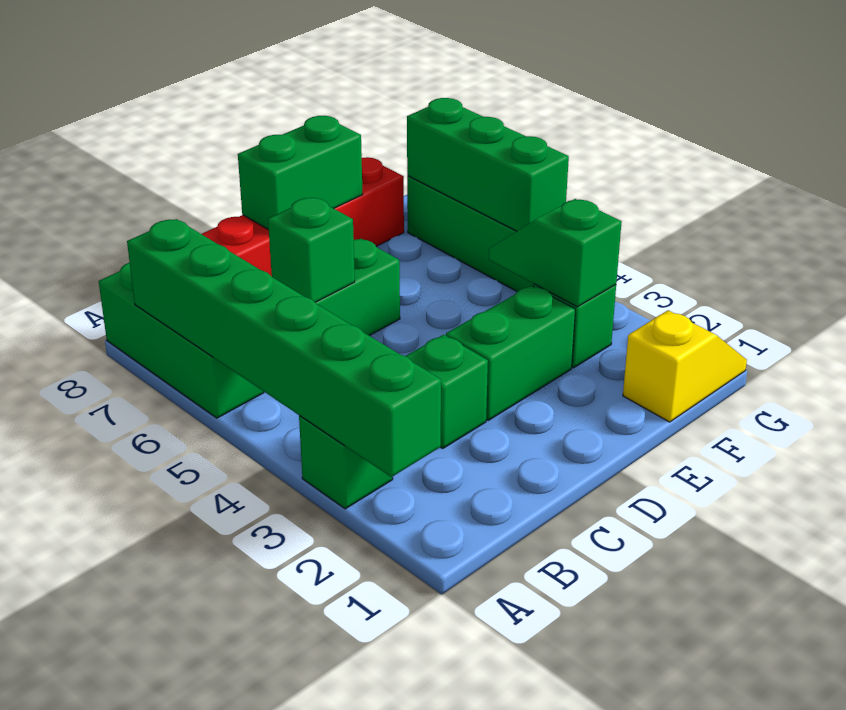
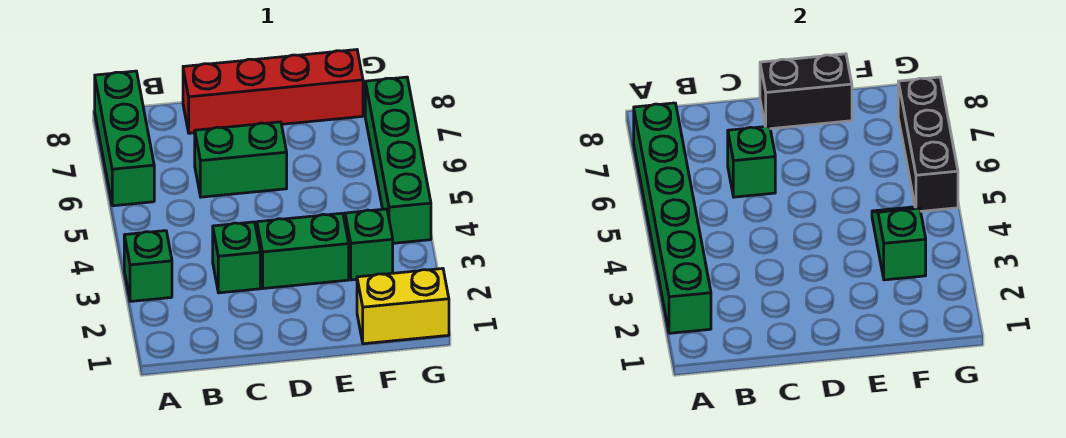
green brick D8:E8 level 2 -> black brick D8:E8 level 2
yellow slope F1:G1 level 1 top F -> yellow brick F1:G1 level 1
green brick G5:G7 level 2 -> black brick G5:G7 level 2

